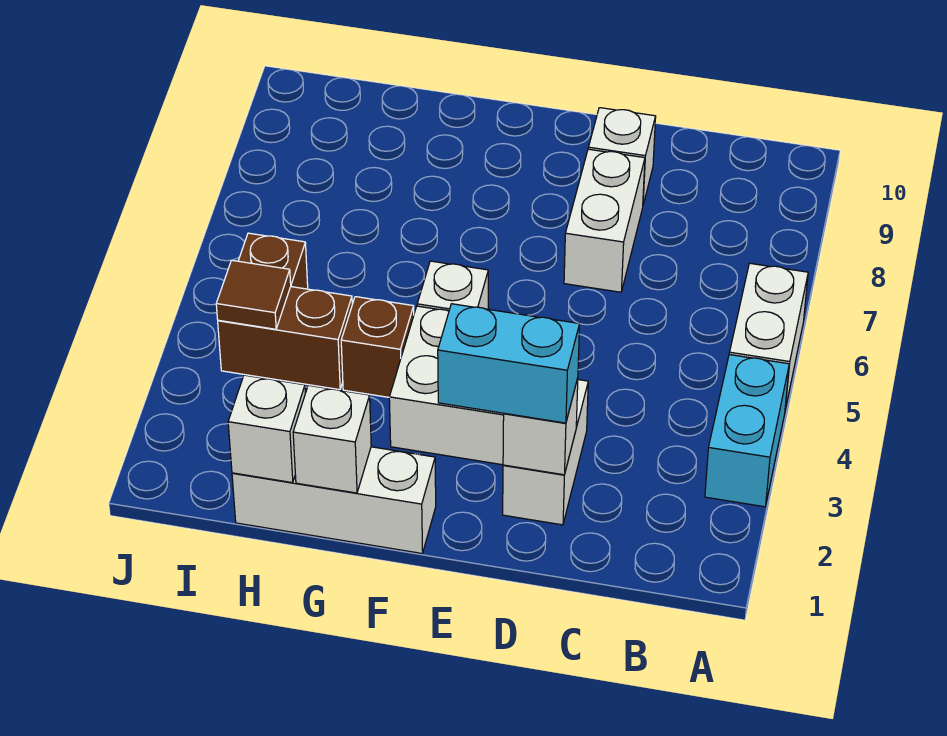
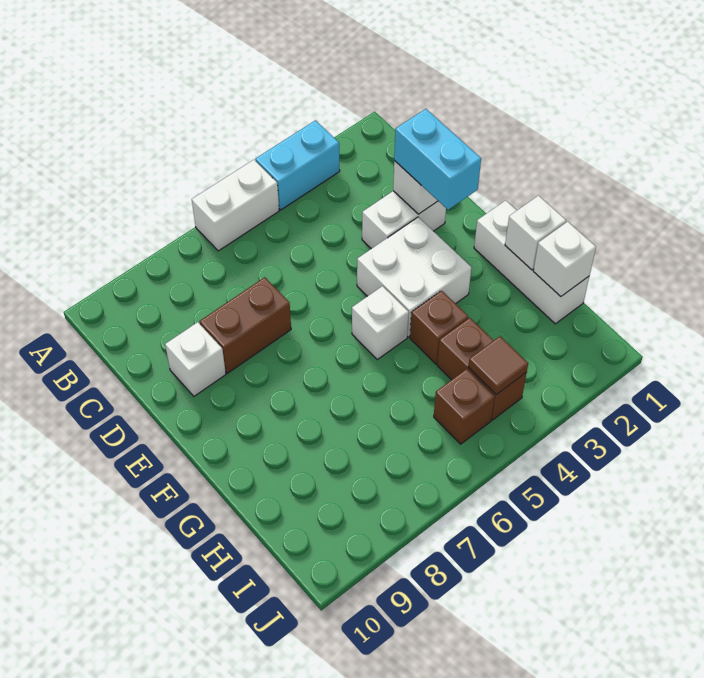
white brick D7:D8 level 1 -> brown brick D7:D8 level 1

